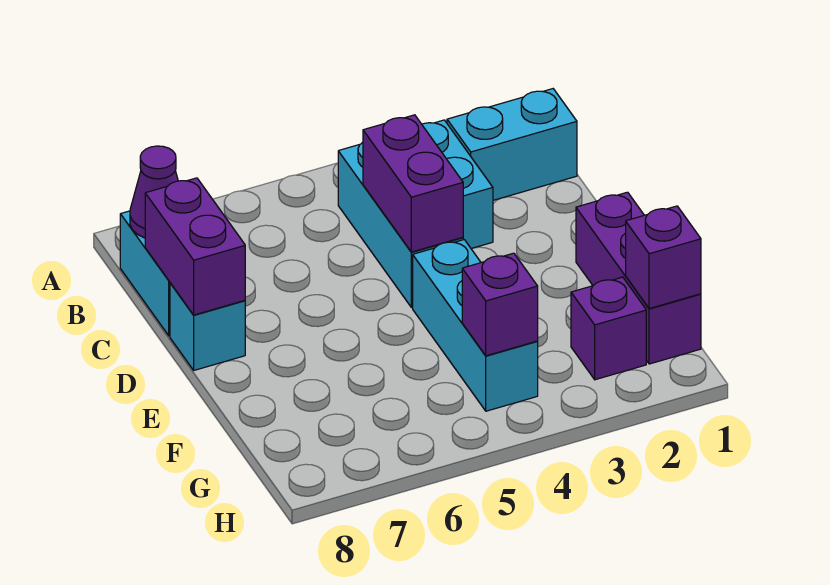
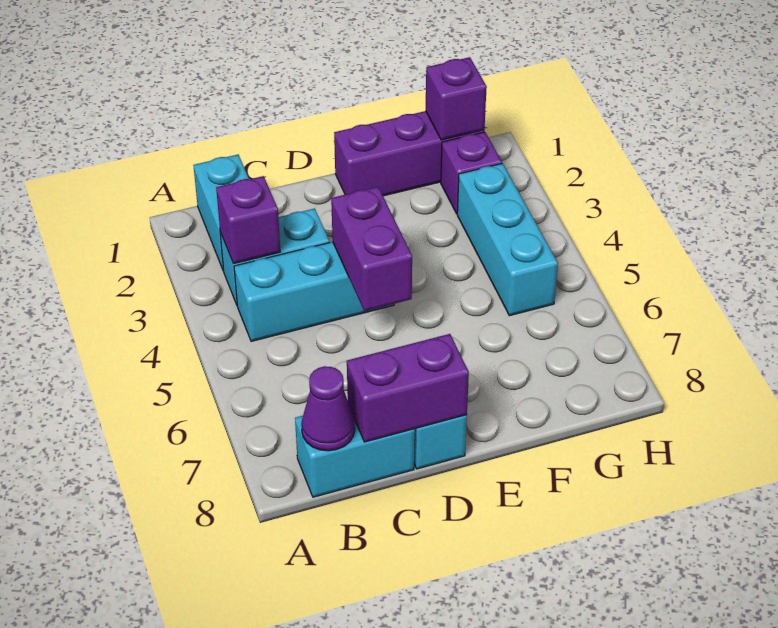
purple brick C4:D4 level 2 -> purple brick D4:D5 level 2
cyan brick E4:G4 level 1 -> cyan brick G3:G5 level 1
purple brick G4 level 2 -> purple brick B3 level 2

